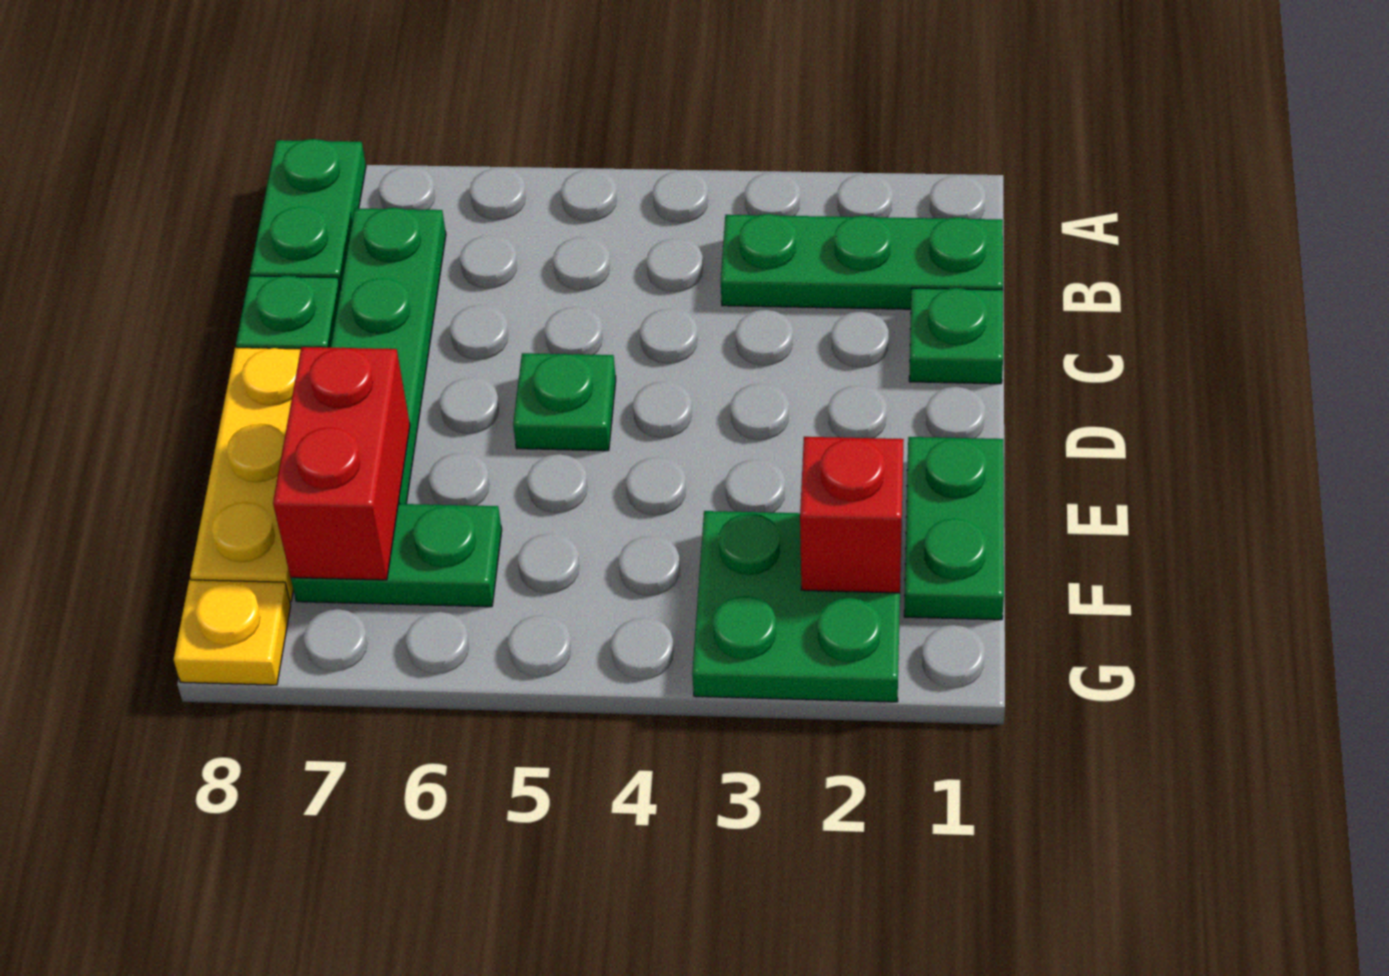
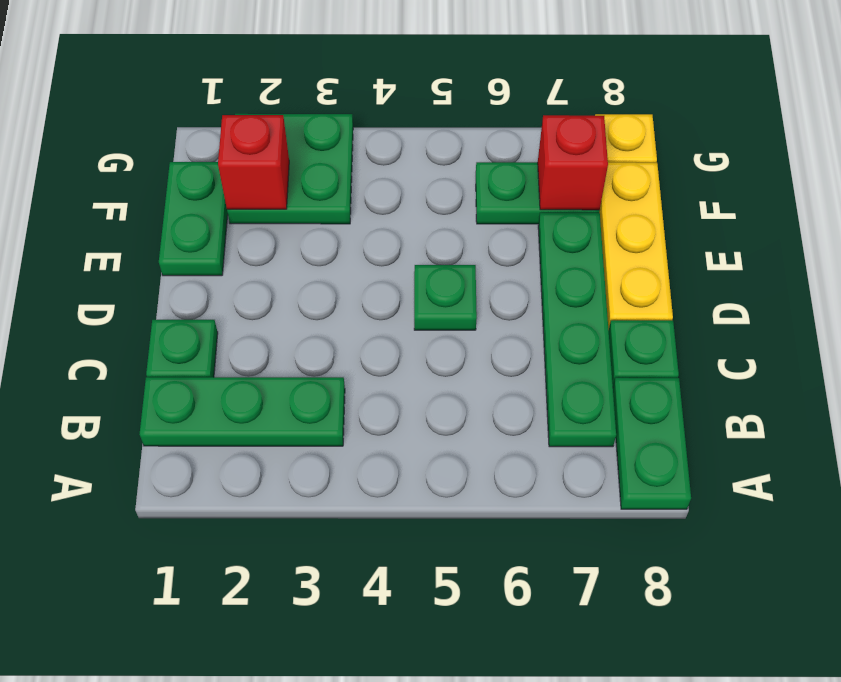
red brick E7:F7 level 2 -> red brick F7 level 2

